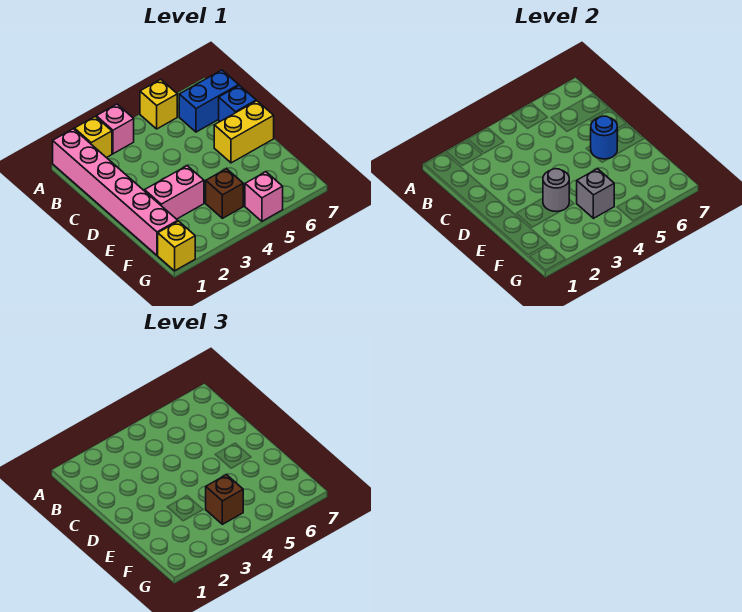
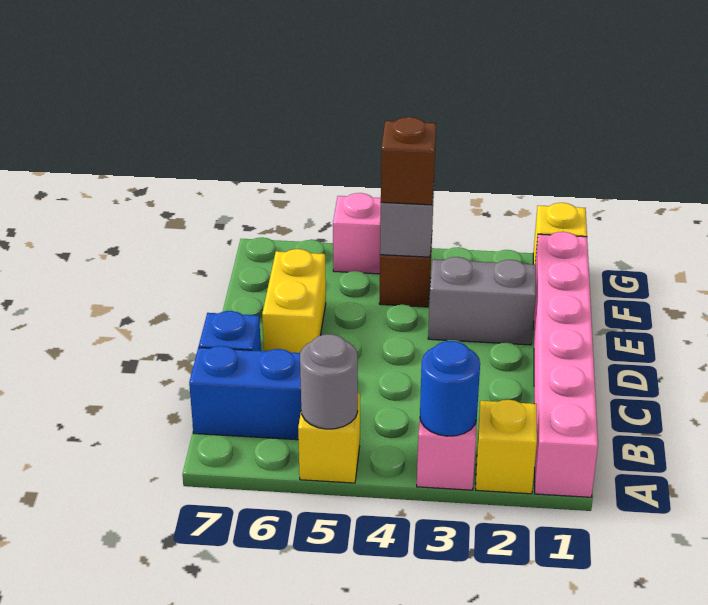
yellow brick D6:D7 level 1 -> yellow brick D6:E6 level 1
blue round brick D6 level 2 -> blue round brick A3 level 2
pink brick E2:E3 level 1 -> grey brick E2:E3 level 1
grey round brick E3 level 2 -> grey round brick A5 level 2

